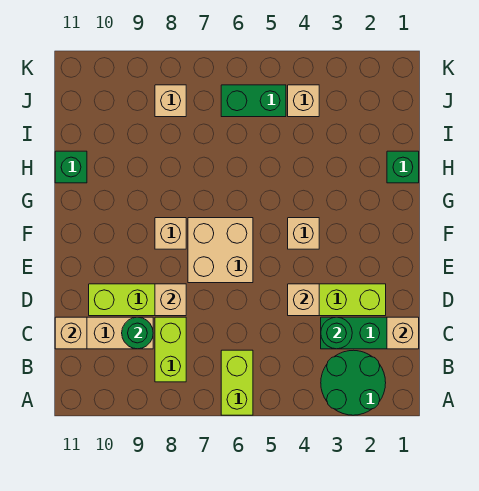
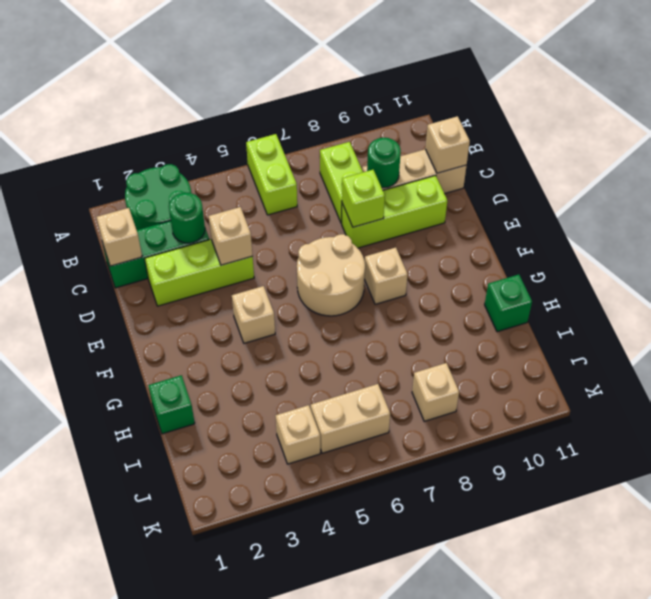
tan brick D8 level 2 -> lime brick D8 level 2
tan brick E6:F7 level 1 -> tan round brick E6:F7 level 1
green brick J5:J6 level 1 -> tan brick J5:J6 level 1

